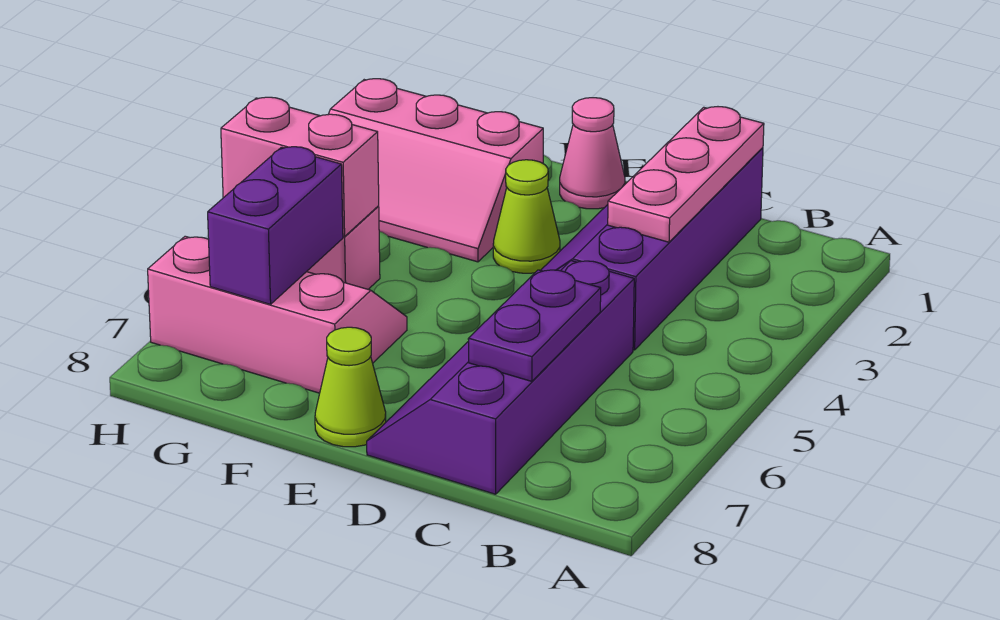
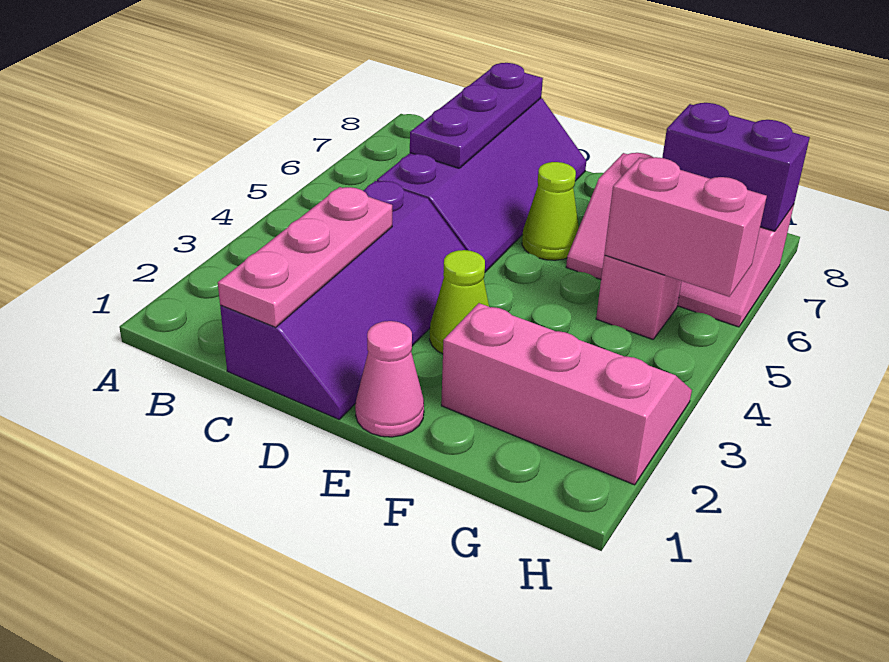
purple plate C6:C7 level 2 -> purple plate C6:C8 level 2
lime cone E8 level 1 -> lime cone E6 level 1
purple brick G6:G7 level 2 -> purple brick G7:H7 level 2

